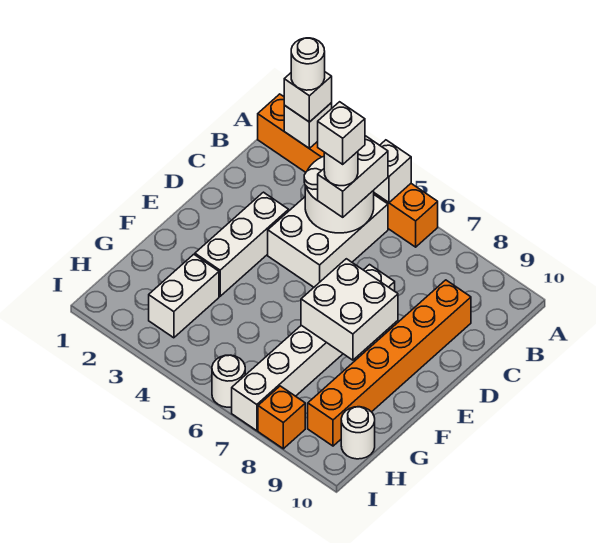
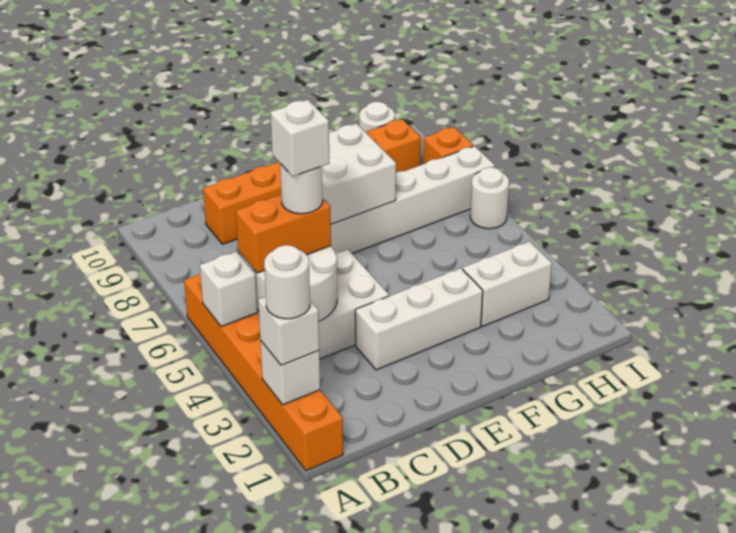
white brick B5:C5 level 3 -> orange brick B5:C5 level 3

